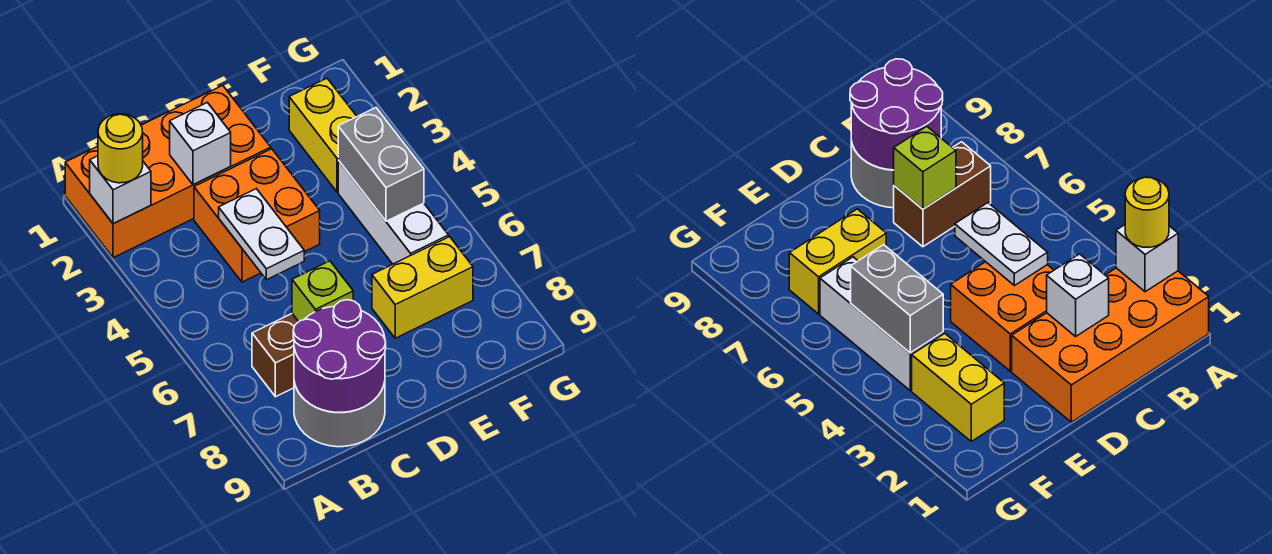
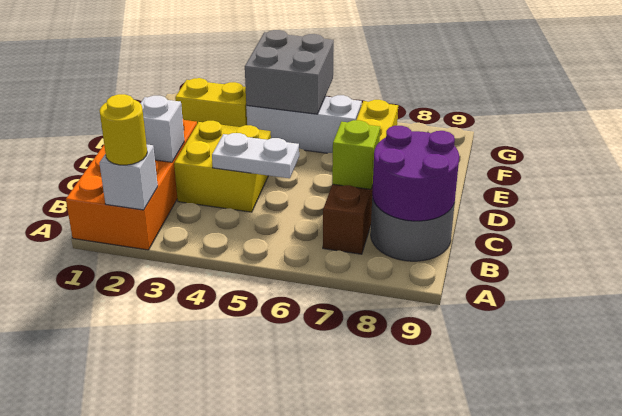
orange brick C3:D4 level 1 -> yellow brick C3:D4 level 1
grey brick F4:F5 level 2 -> grey brick F4:G5 level 2

